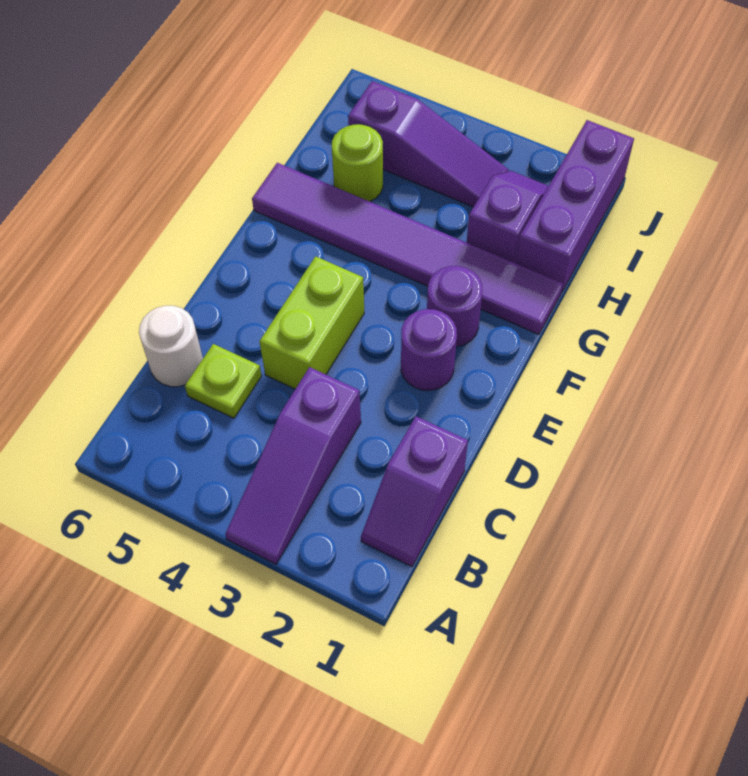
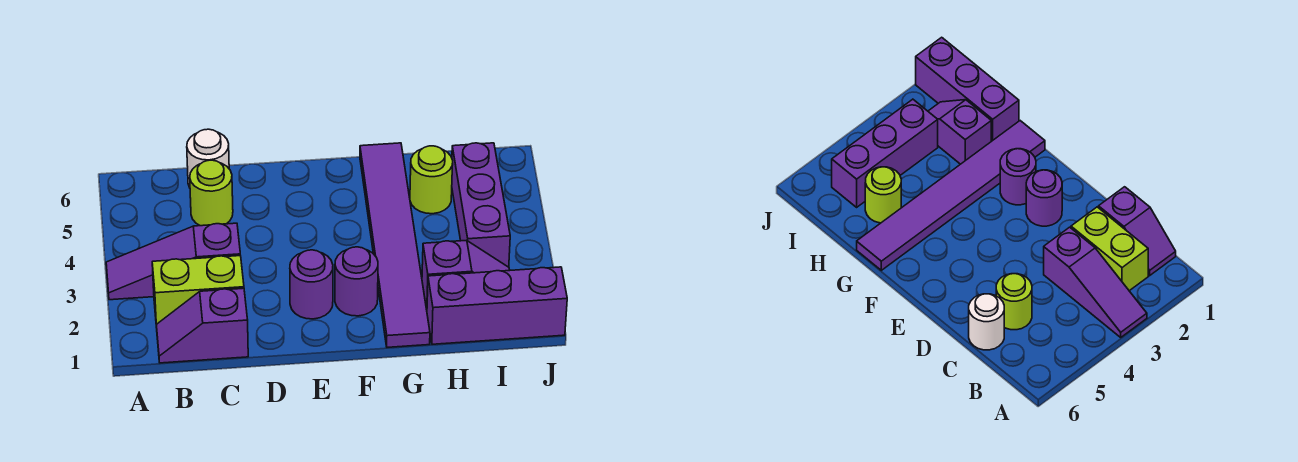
lime plate C5 level 1 -> lime round brick C5 level 1
lime brick D4:E4 level 1 -> lime brick B2:C2 level 1
purple slope I3:I5 level 1 top 5 -> purple brick I3:I5 level 1

